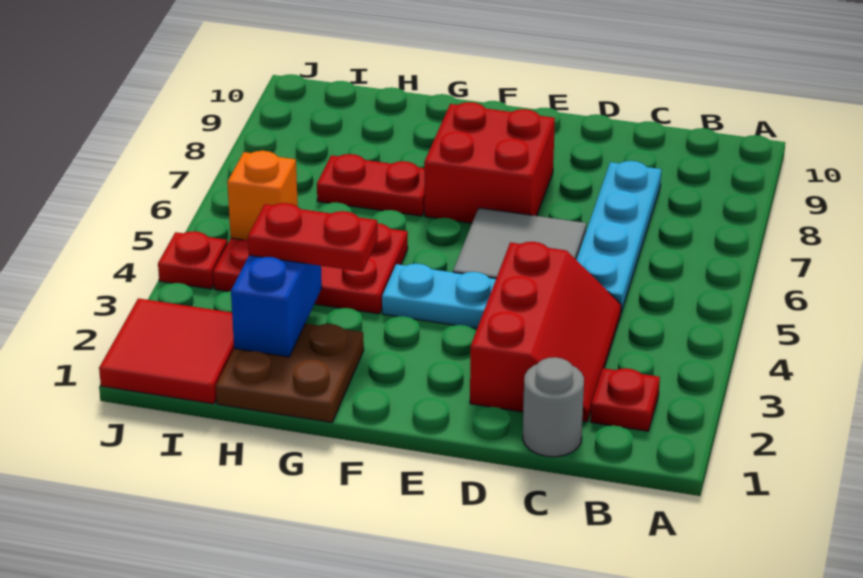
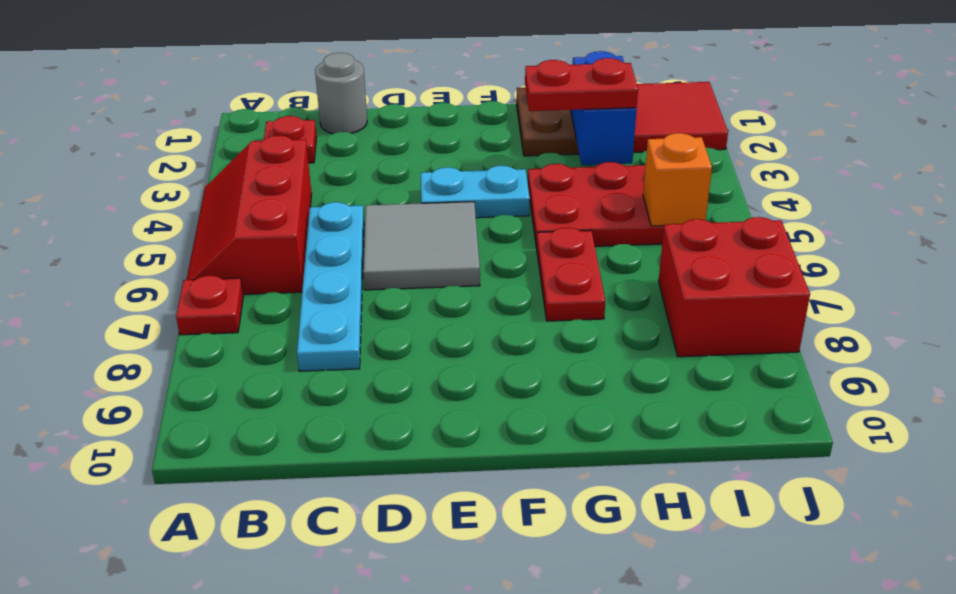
red slope C2:D4 level 1 top D -> red slope A4:B6 level 1 top B
red brick E7:F8 level 1 -> red brick I7:J8 level 1
red plate G7:H7 level 1 -> red plate G6:G7 level 1
red plate J4 level 1 -> red plate A7 level 1

